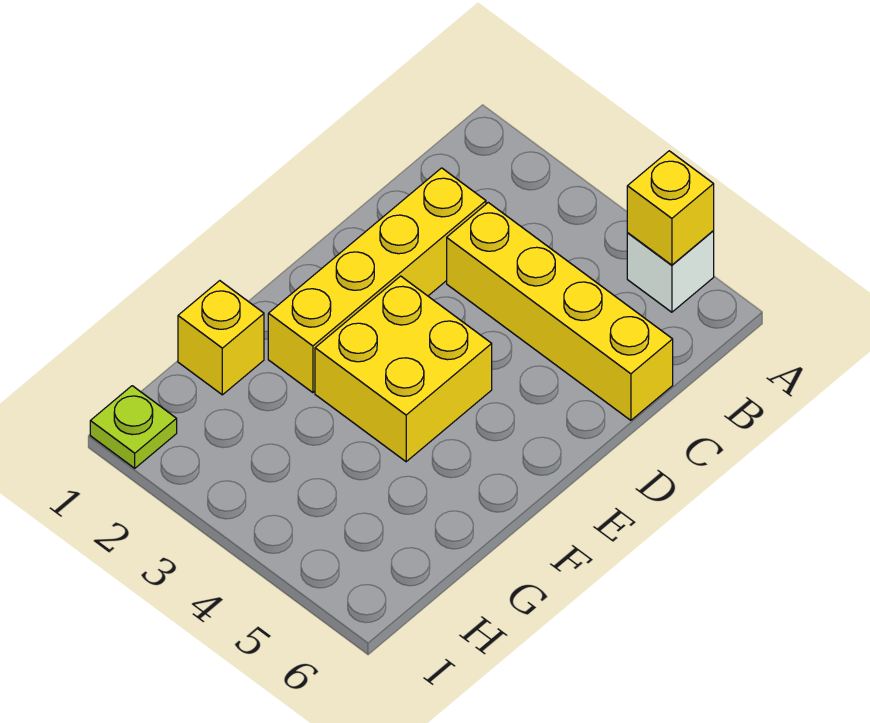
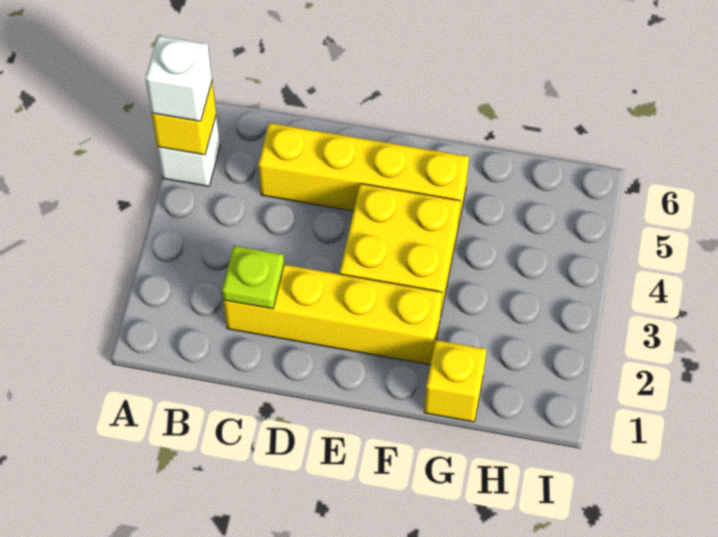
none -> white brick A5 level 3
yellow brick C3:C6 level 1 -> yellow brick C5:F5 level 1
lime plate I1 level 1 -> lime plate C2 level 2

